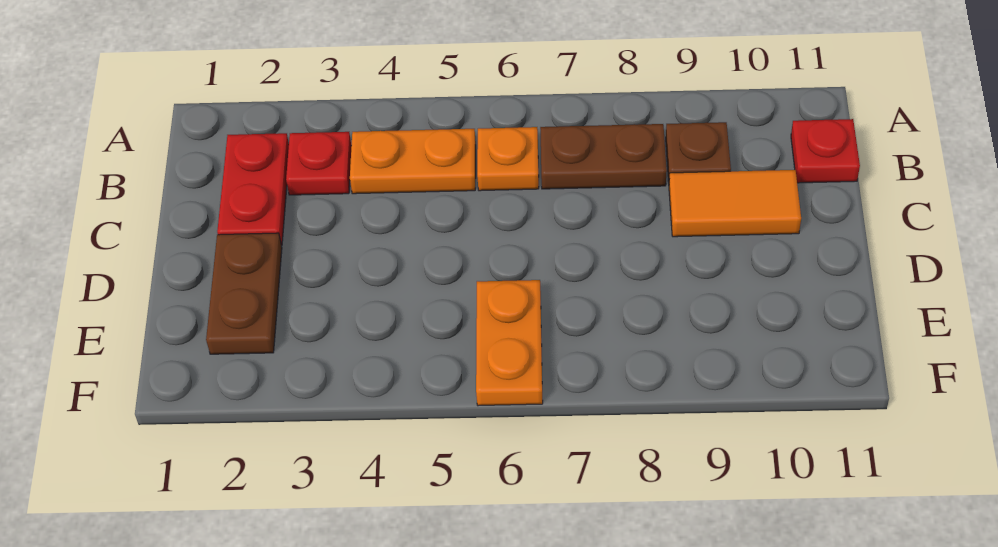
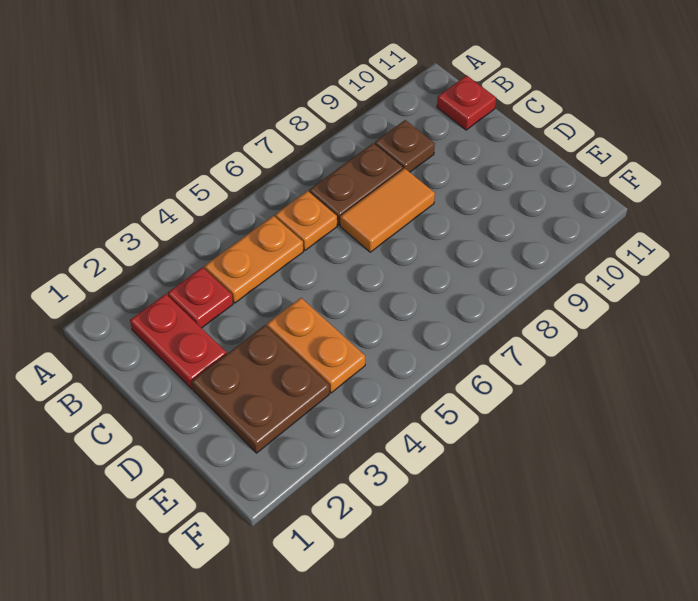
orange tile C9:C10 level 1 -> orange tile C7:C8 level 1
brown plate D2:E2 level 1 -> brown plate D2:E3 level 1
orange plate E6:F6 level 1 -> orange plate D4:E4 level 1

